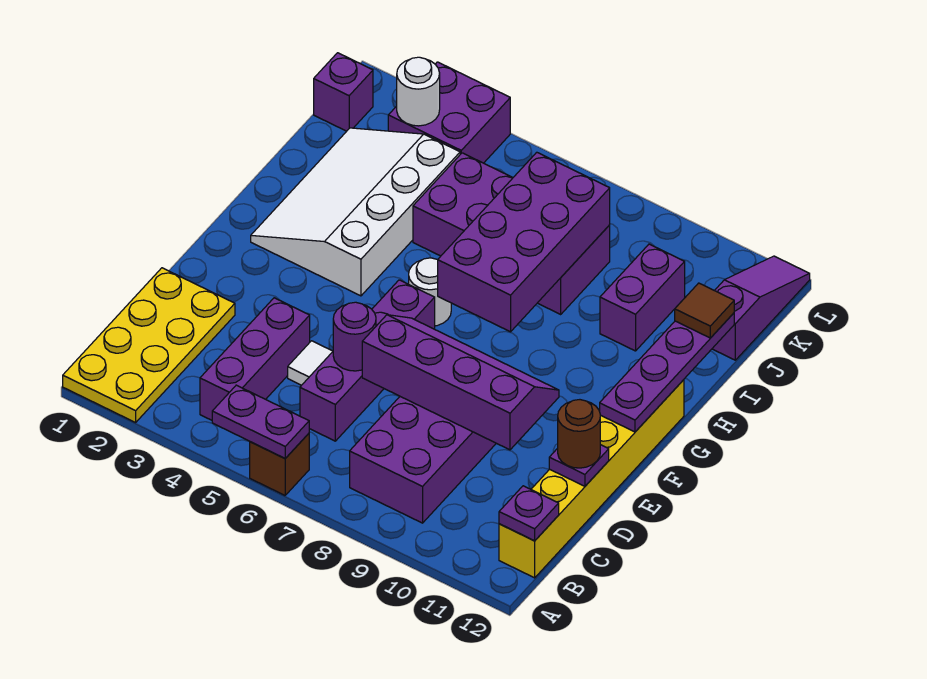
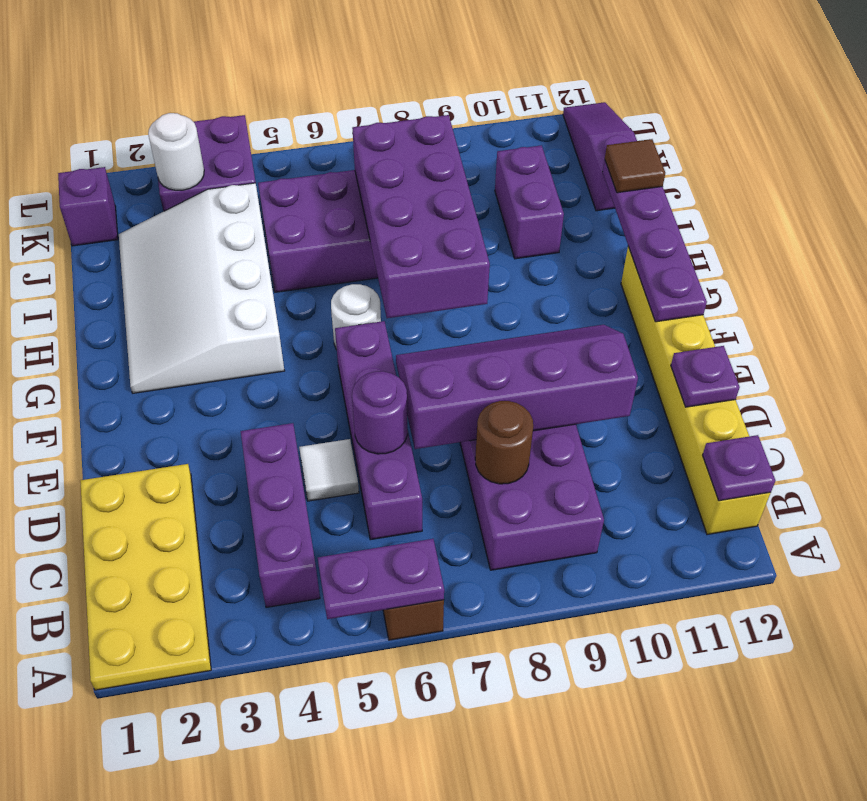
brown round brick D12 level 3 -> brown round brick C8 level 2

